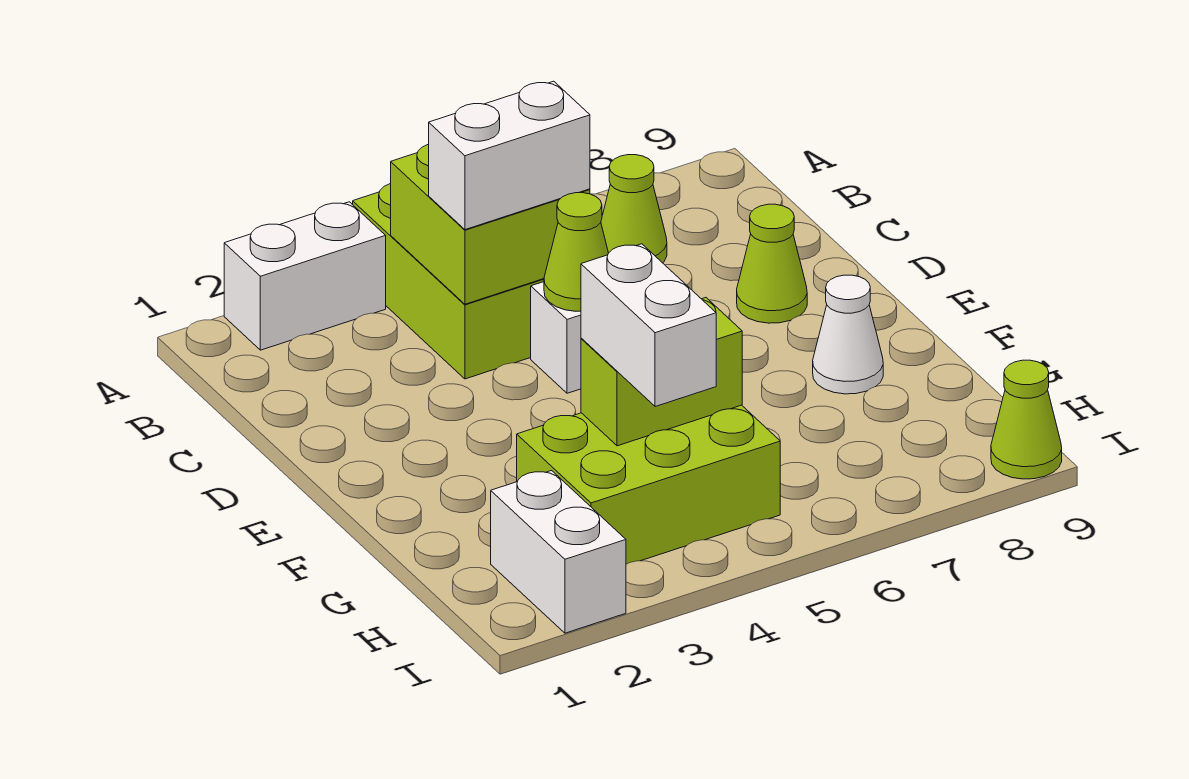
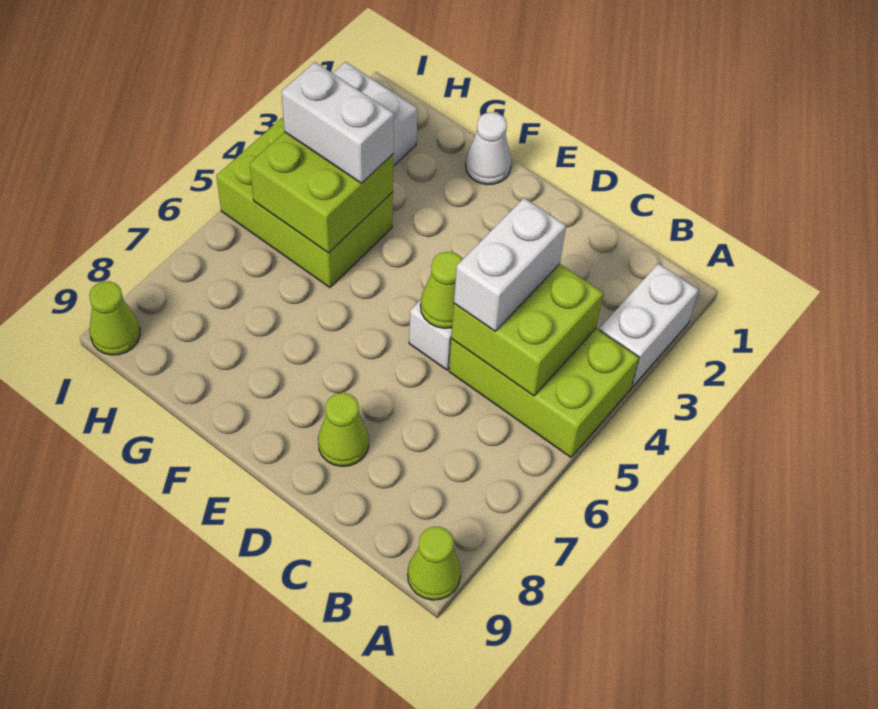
lime cone B7 level 1 -> lime cone A9 level 1
white cone F8 level 1 -> white cone F1 level 1
lime brick G3:H5 level 1 -> lime brick G4:I5 level 1
lime brick G4:G5 level 2 -> lime brick G4:H5 level 2

